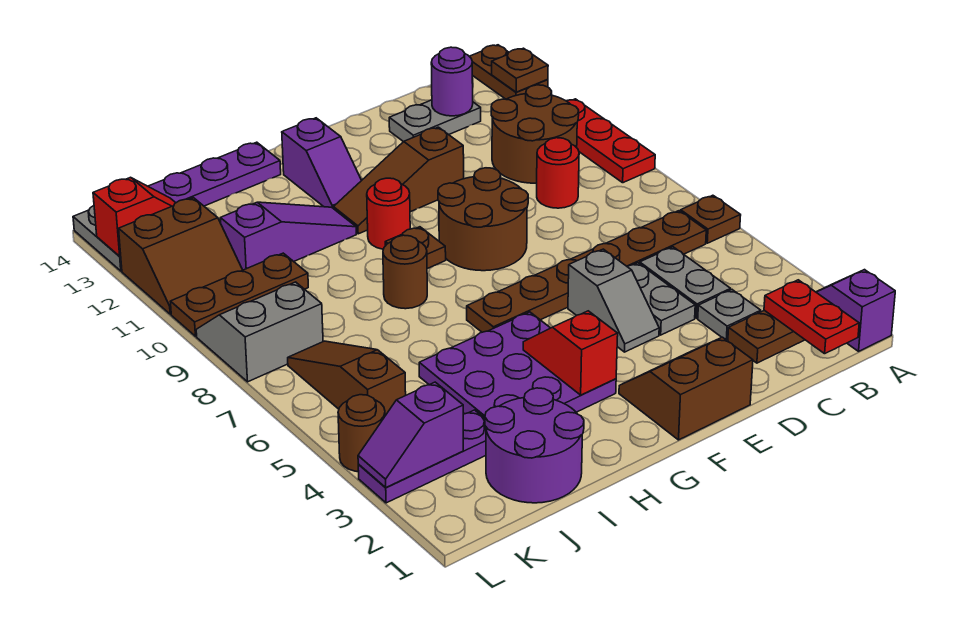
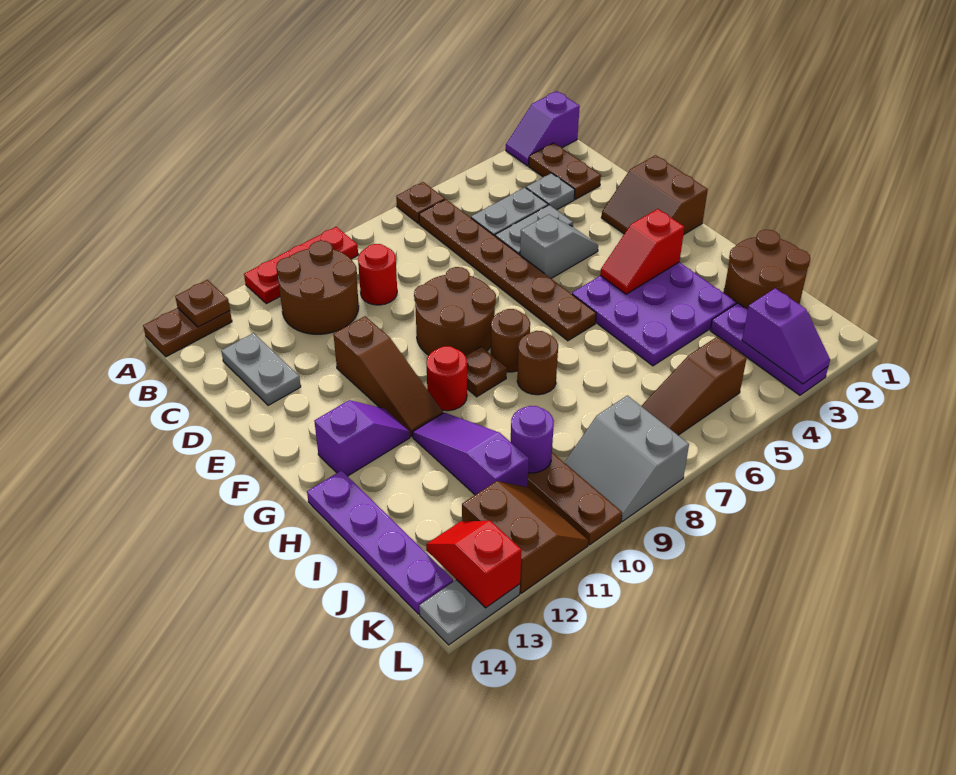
red plate B1:B2 level 2 -> none
purple round brick C13 level 2 -> purple round brick J10 level 2
purple round brick I1:J2 level 1 -> brown round brick I1:J2 level 1
brown round brick L4 level 1 -> brown round brick G8 level 1

